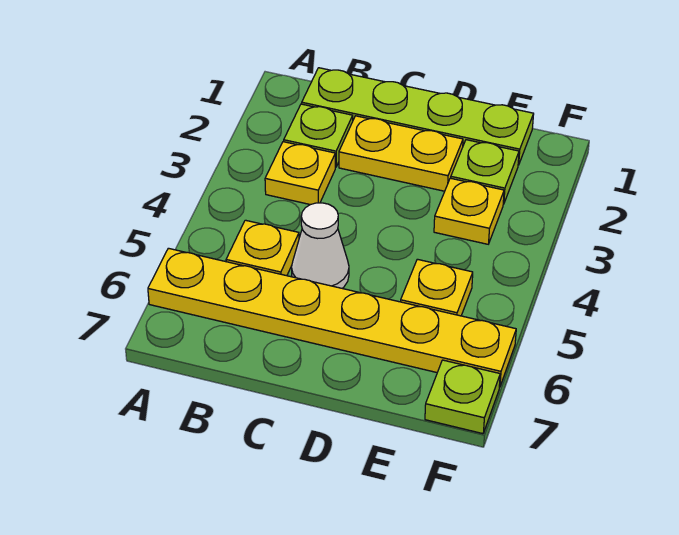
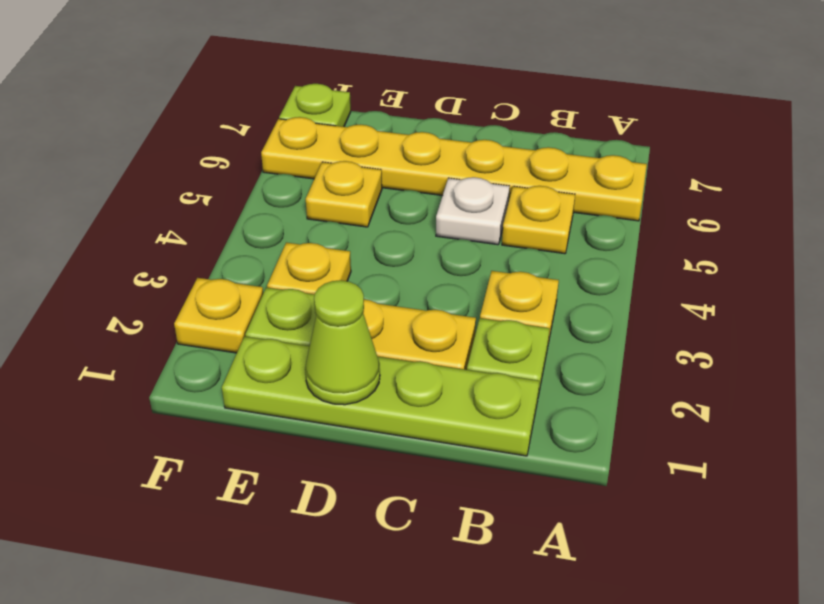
white cone C5 level 1 -> white plate C5 level 1
none -> lime cone D1 level 2
none -> yellow plate F2 level 1

